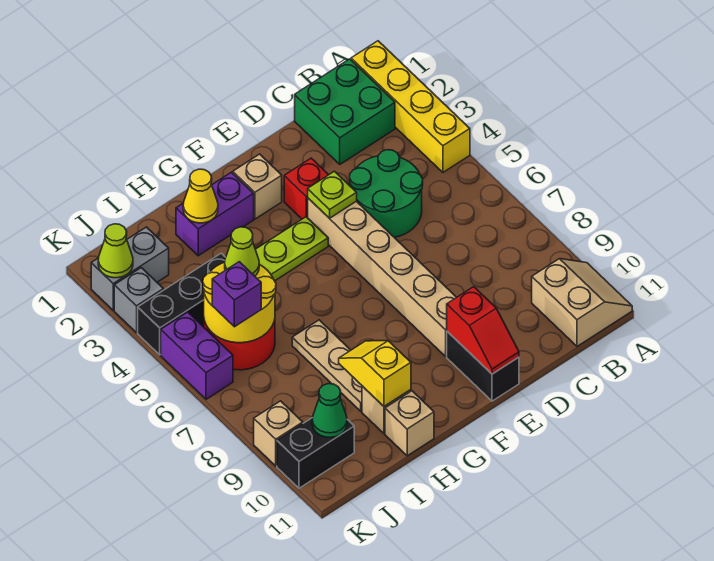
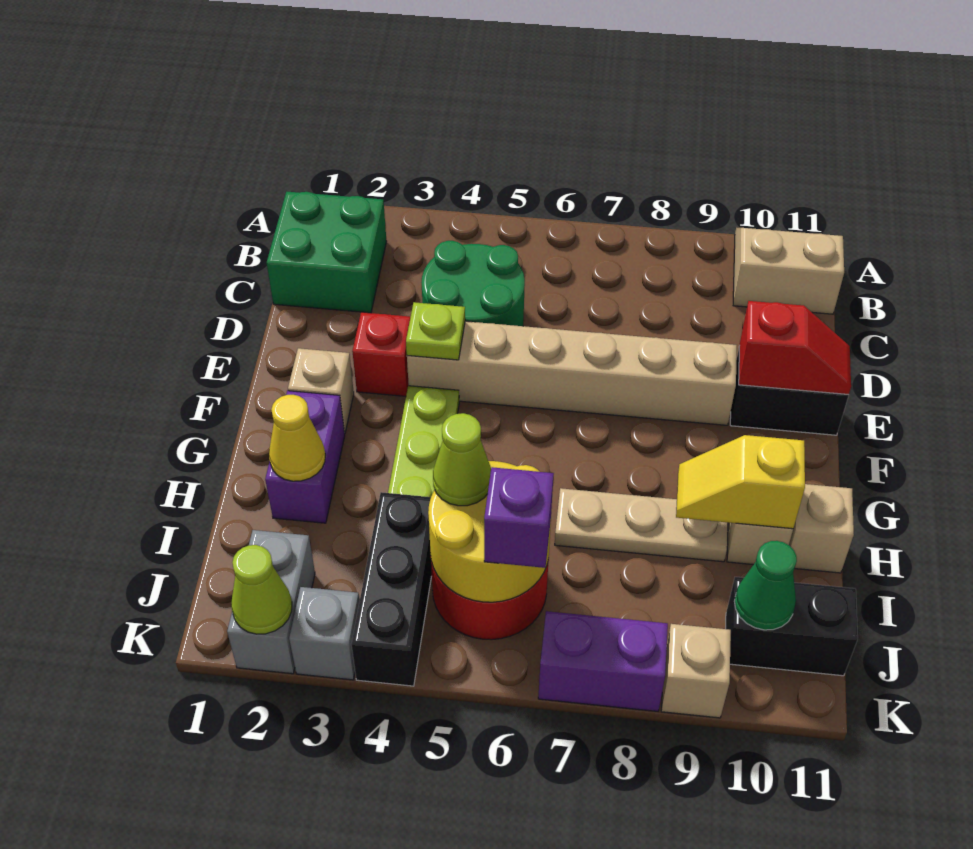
yellow brick A1:A4 level 1 -> none
black brick J10:K10 level 1 -> black brick J10:J11 level 1
purple brick K5:K6 level 1 -> purple brick K7:K8 level 1

